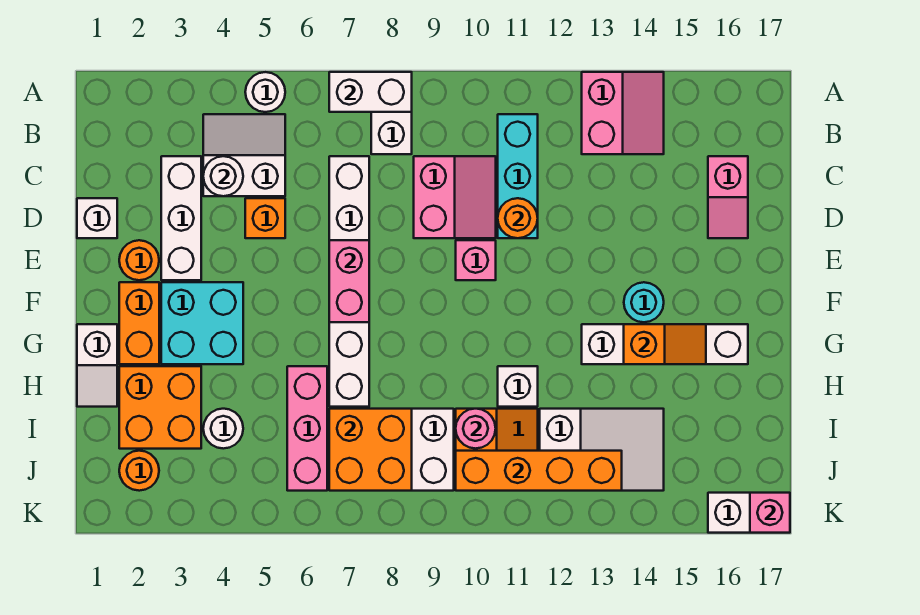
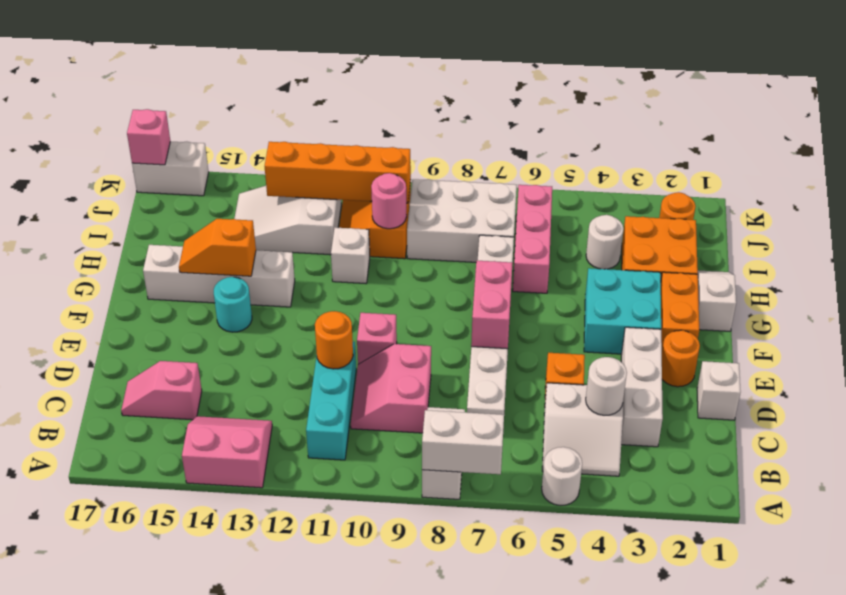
pink slope A13:B14 level 1 top 13 -> pink slope A13:B14 level 1 top A
pink slope C16:D16 level 1 top C -> pink slope C15:C16 level 1 top 15
orange brick I7:J8 level 2 -> none

